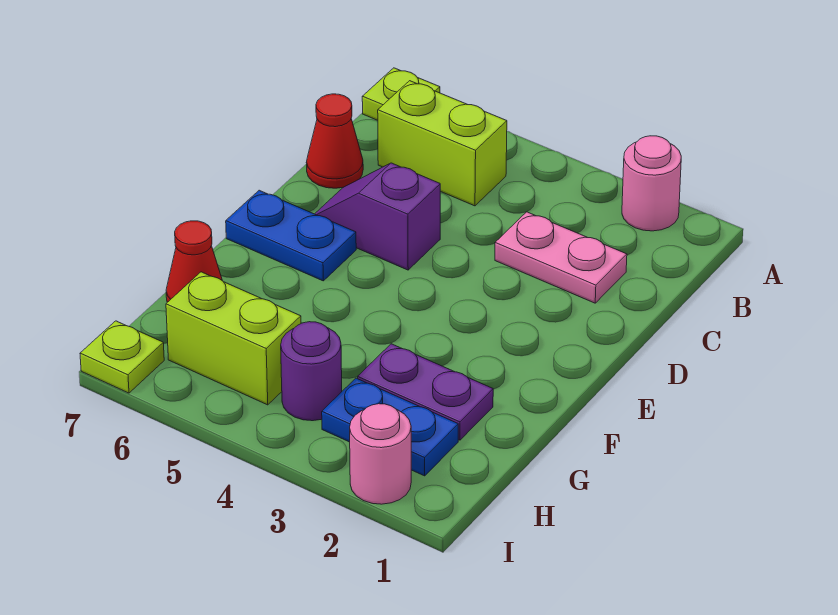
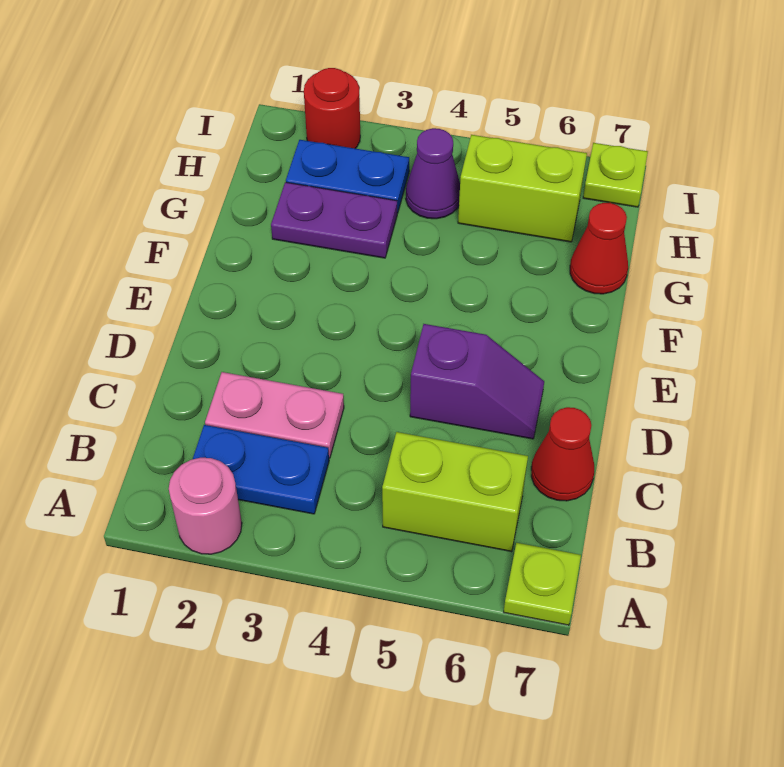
blue plate E6:E7 level 1 -> blue plate B2:B3 level 1
purple round brick H4 level 1 -> purple cone H4 level 1
pink round brick I2 level 1 -> red round brick I2 level 1

